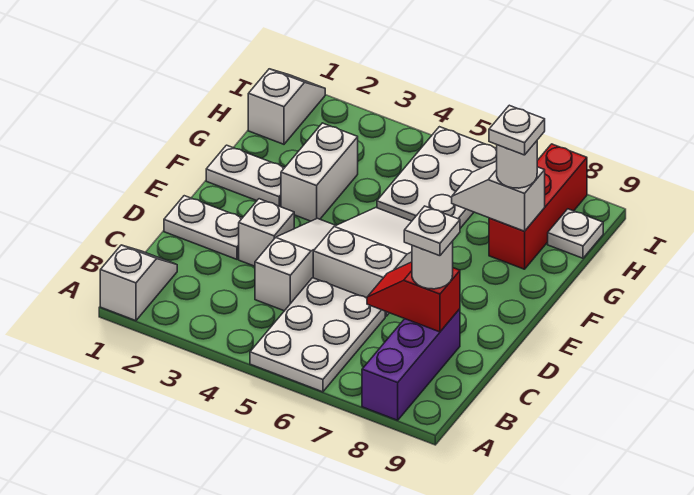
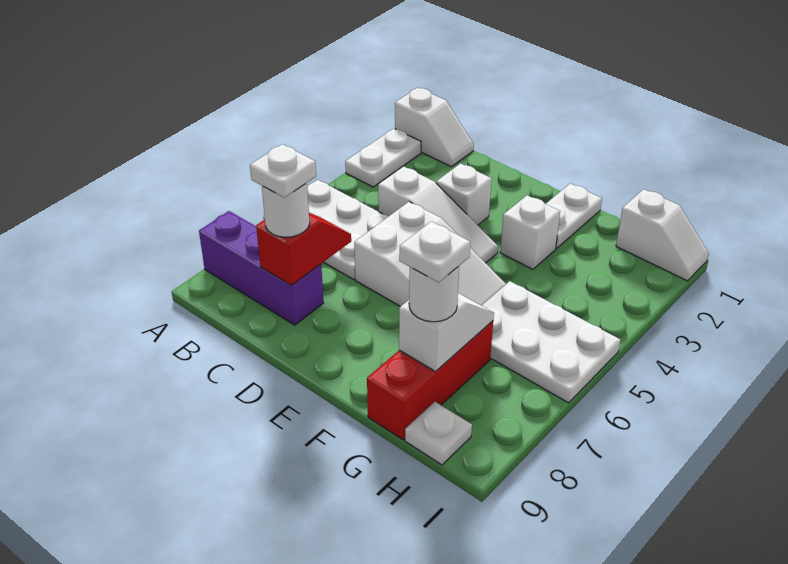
white plate D1:D2 level 1 -> white plate A2:A3 level 1
white brick F3:G3 level 1 -> white brick F3 level 1
red brick G8:I8 level 1 -> red brick G7:G9 level 1

